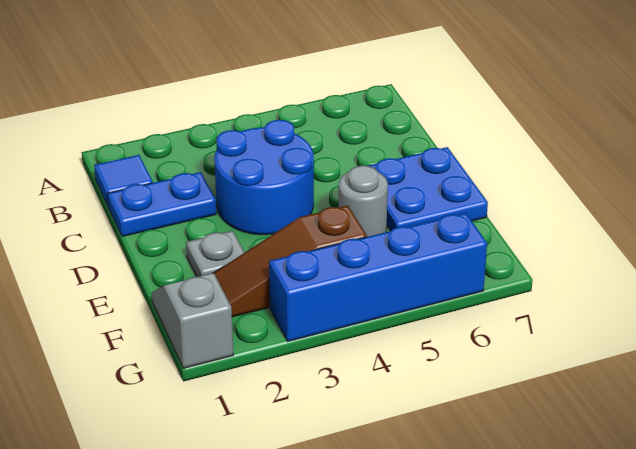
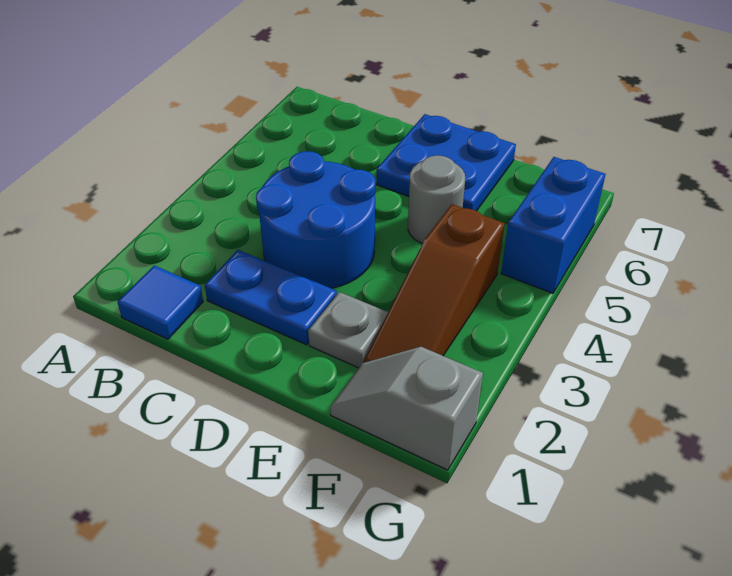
blue plate C1:C2 level 1 -> blue plate C2:D2 level 1
blue brick G3:G6 level 1 -> blue brick G5:G6 level 1

